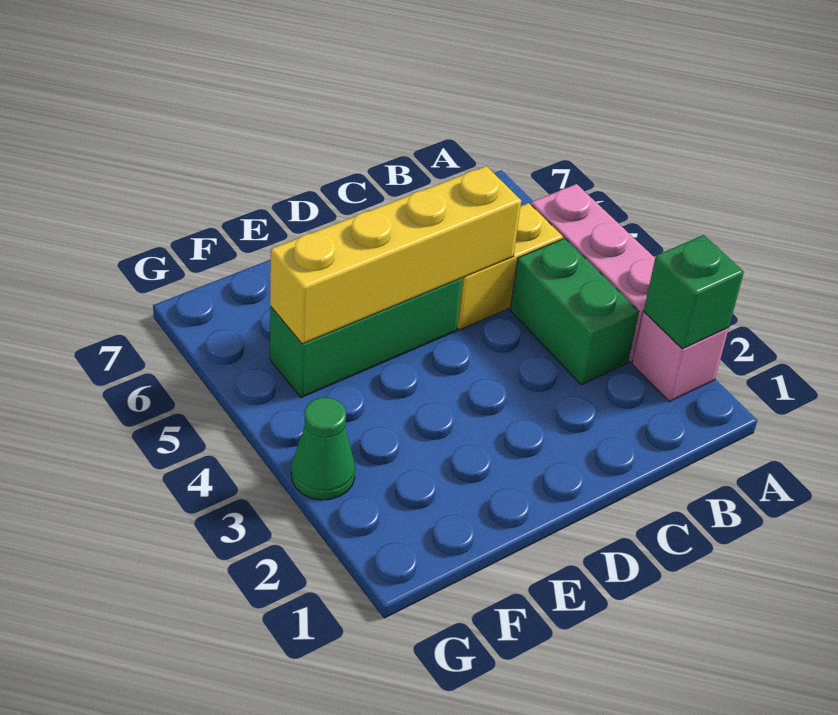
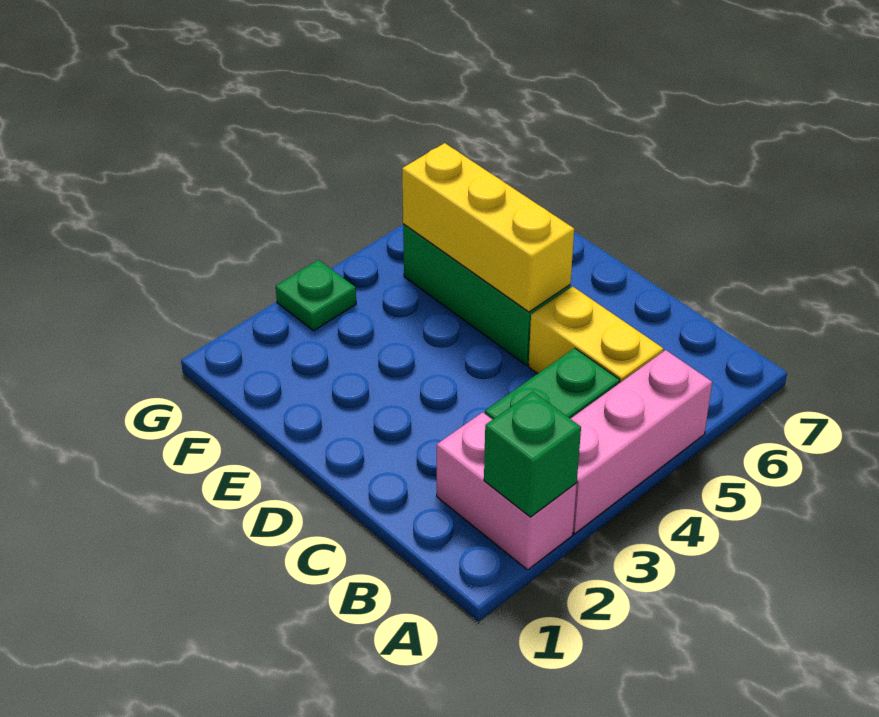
pink brick A2 level 1 -> pink brick A2:B2 level 1
yellow brick C5:F5 level 2 -> yellow brick D5:F5 level 2
green cone G3 level 1 -> green plate G3 level 1

